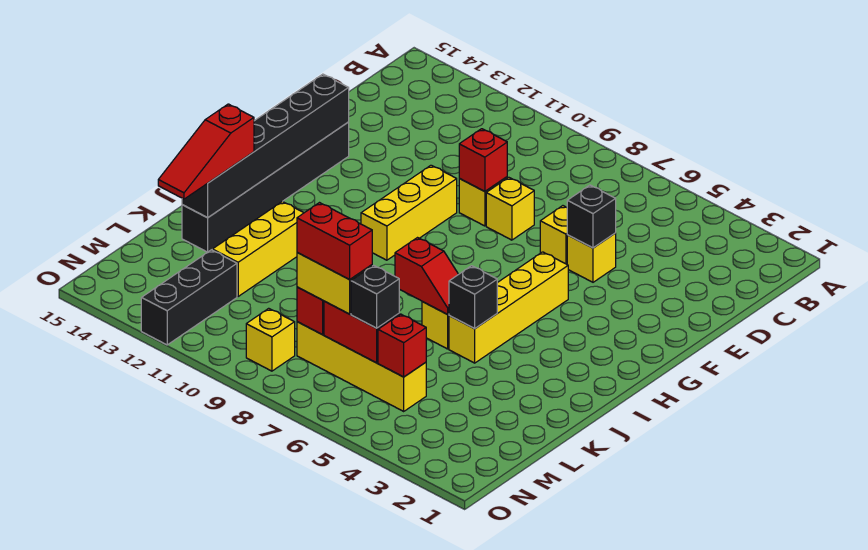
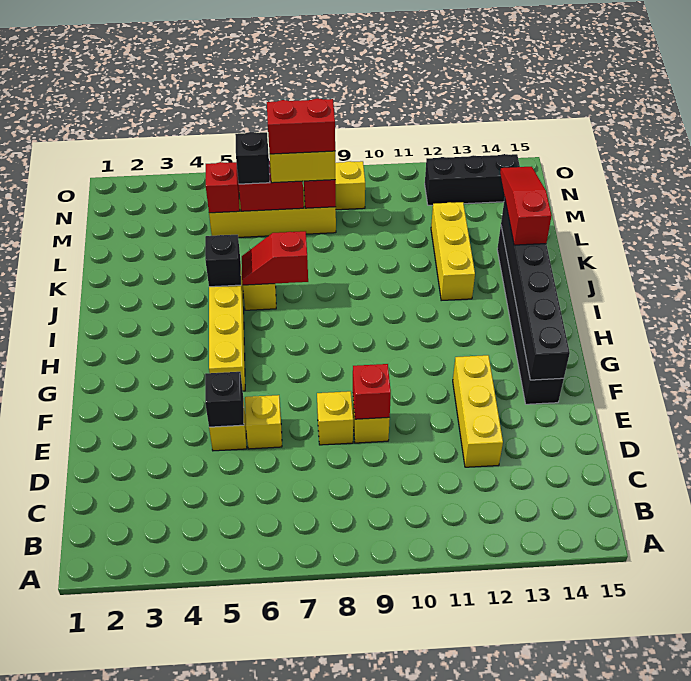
yellow brick F10:H10 level 1 -> yellow brick D12:F12 level 1
black brick M12:O12 level 1 -> black brick N12:N14 level 1

